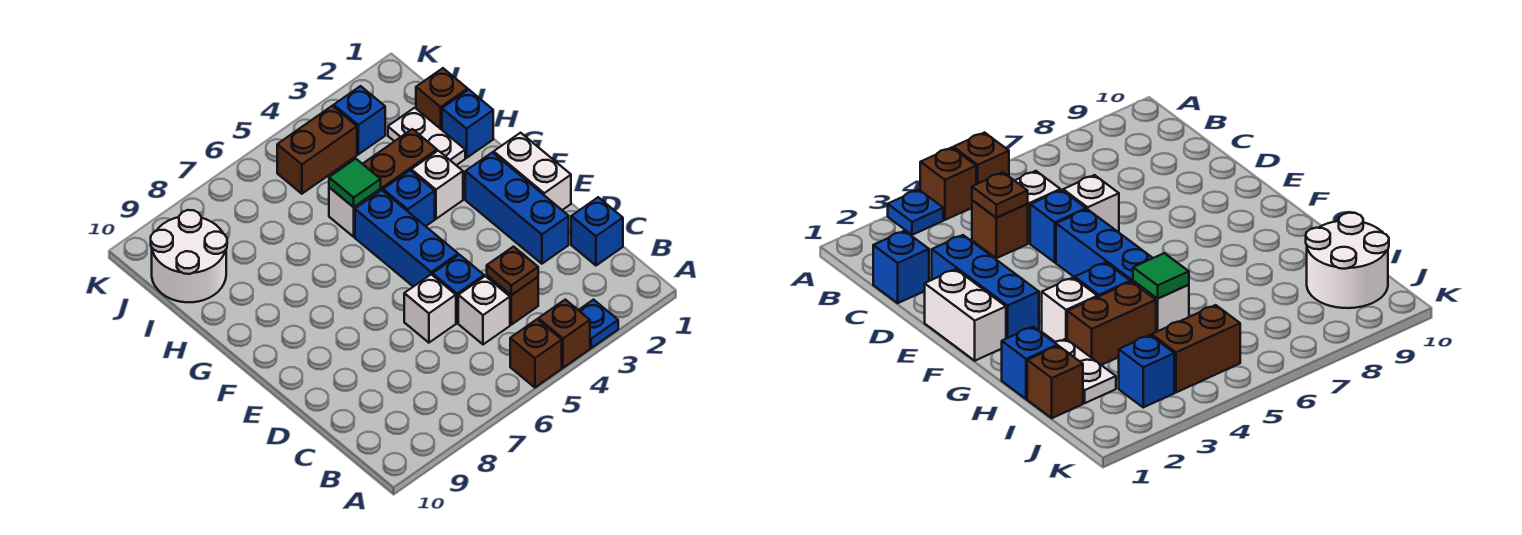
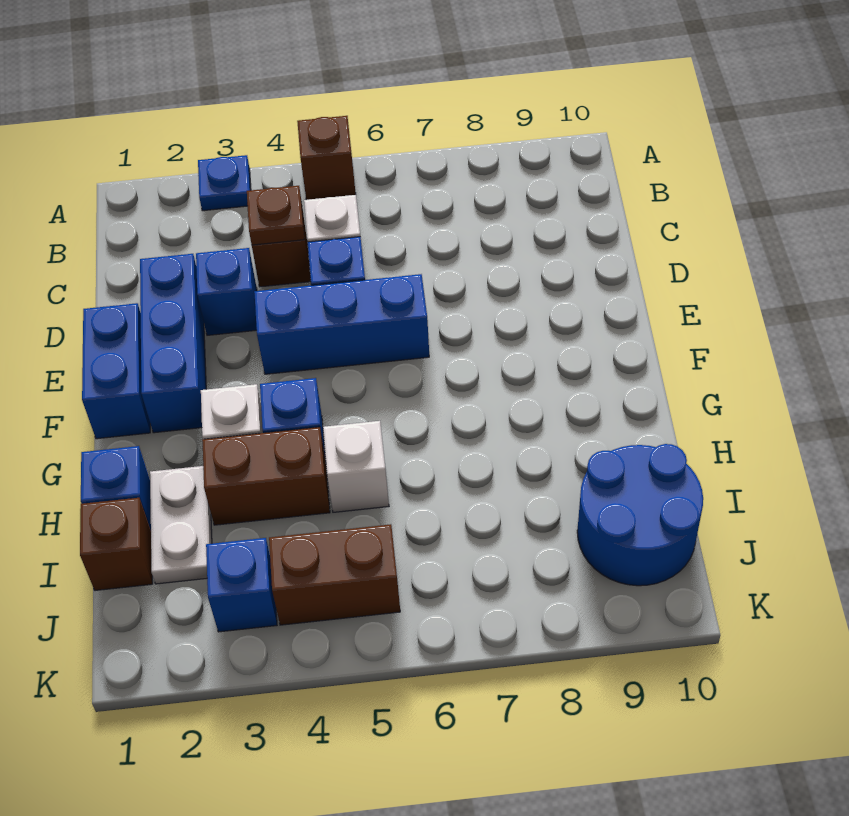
brown brick A4 level 1 -> none
blue brick C1 level 1 -> blue brick D3 level 1
white brick D6 level 1 -> none
white brick E1:F1 level 1 -> blue brick E1:F1 level 1
blue brick E5:G5 level 1 -> blue brick E4:E6 level 1
green tile H5 level 2 -> none
white round brick I9:J10 level 1 -> blue round brick I9:J10 level 1

